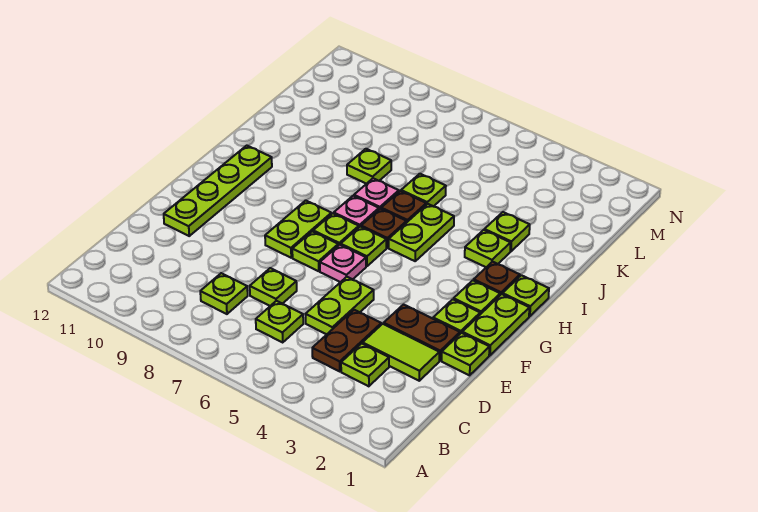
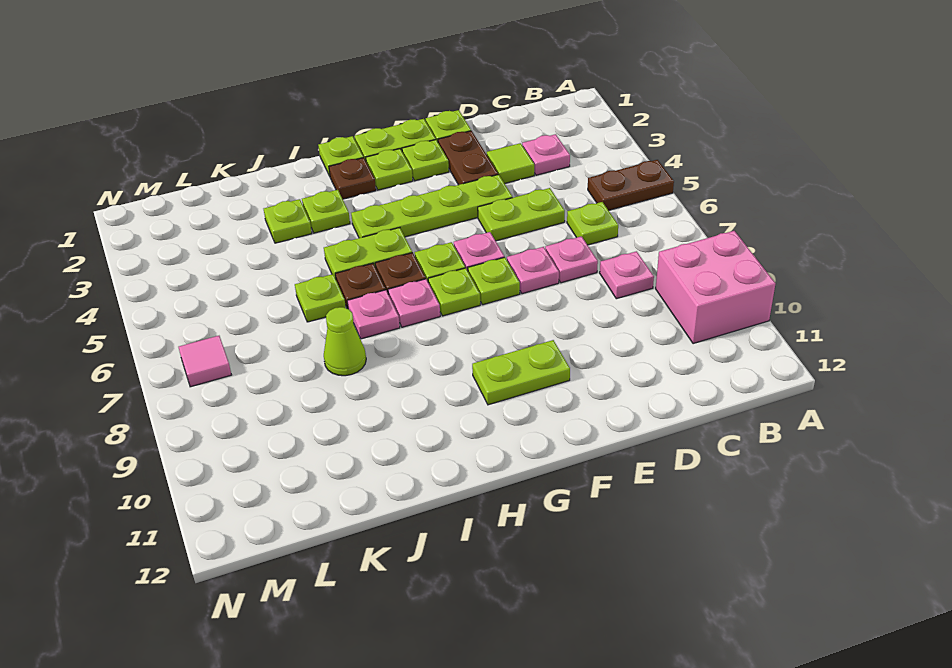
none -> pink brick A9:B10 level 1
lime plate C3 level 1 -> pink plate C3 level 1
brown plate C4:D4 level 1 -> brown plate A5:B5 level 1
lime plate C8 level 1 -> pink plate C8 level 1
lime tile D2:D3 level 1 -> lime tile D3 level 1
lime plate D7 level 1 -> pink plate D7 level 1
none -> pink plate E7 level 1
lime plate E11:H11 level 1 -> lime plate E4:H4 level 1
lime plate F8:G8 level 1 -> lime plate F10:G10 level 1
lime plate J8 level 1 -> lime cone J8 level 1
none -> pink tile M7 level 1

